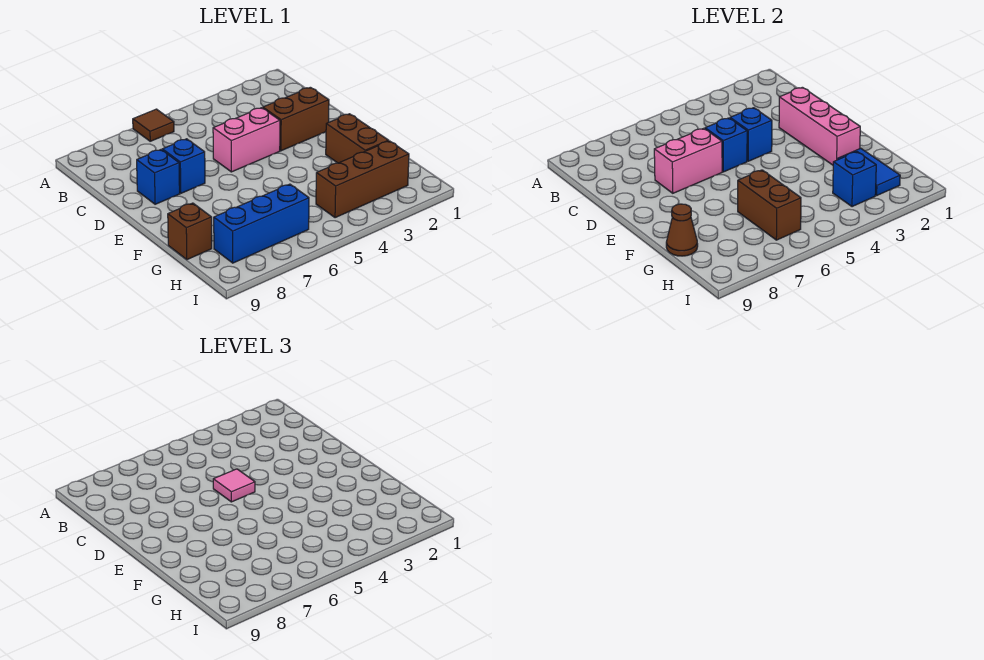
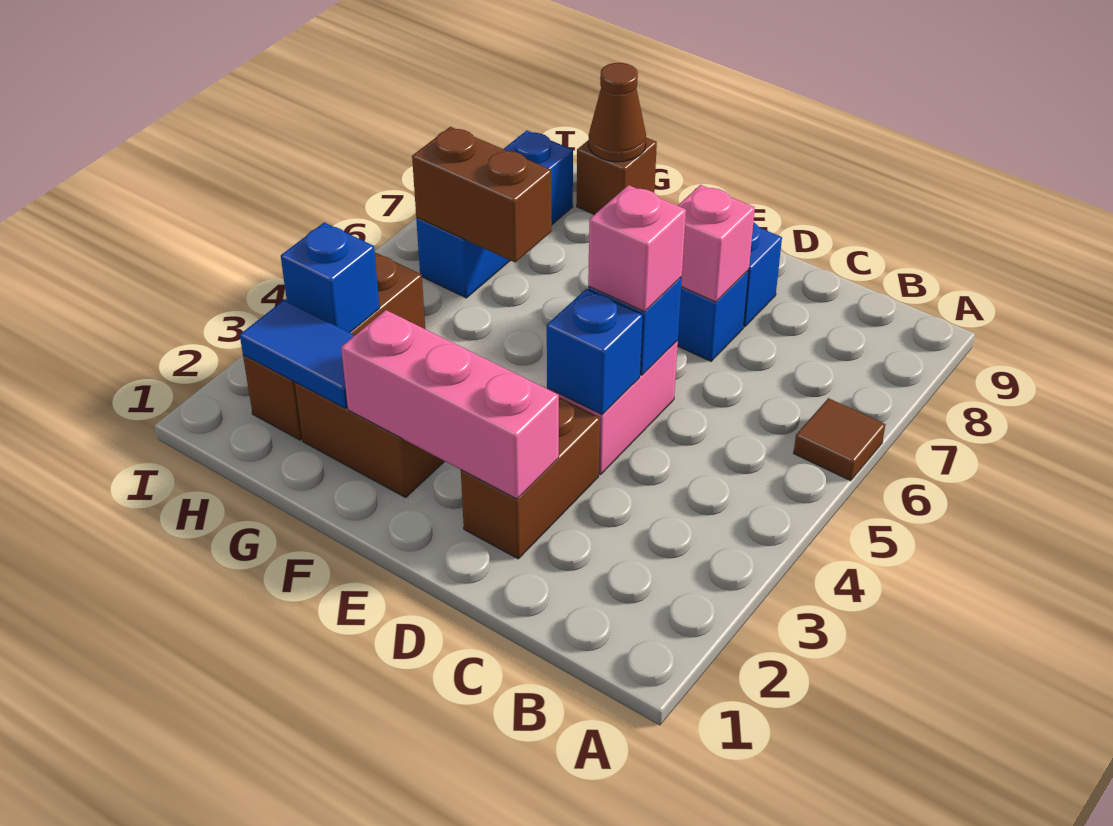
pink tile D5 level 3 -> pink brick D5 level 3
pink brick D6:D7 level 2 -> pink brick D7 level 2

